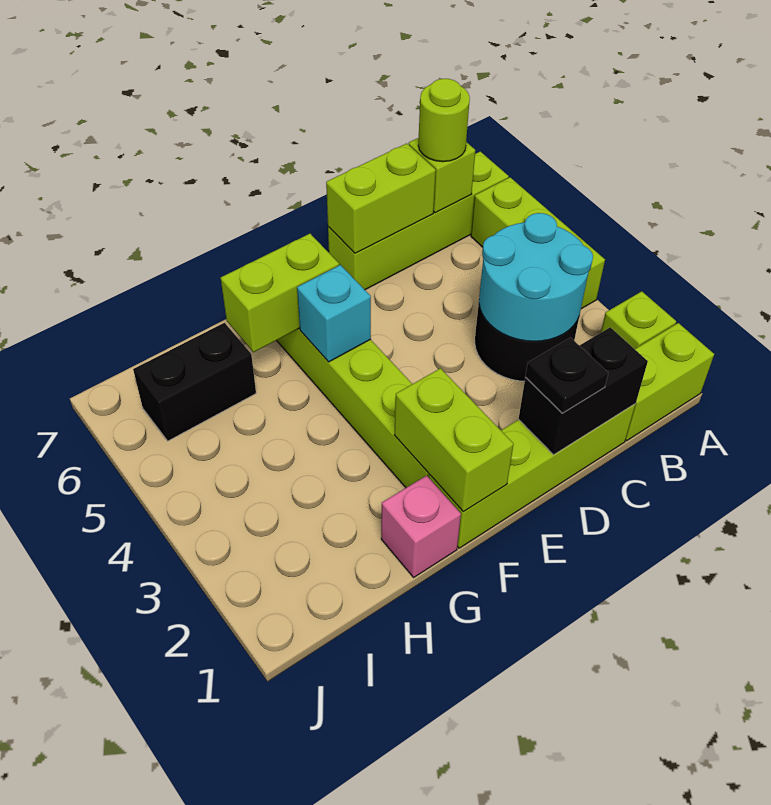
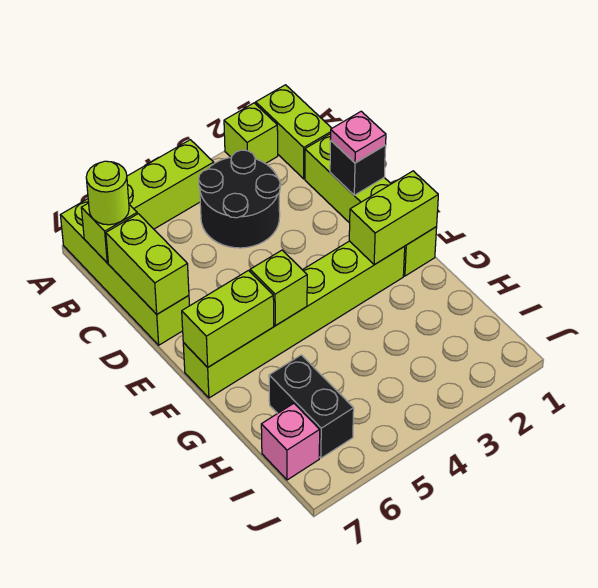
cyan round brick B3:C4 level 2 -> none
black brick C1:D1 level 2 -> black brick D1 level 2
black plate D1 level 3 -> pink plate D1 level 3
cyan brick F5 level 2 -> lime brick F5 level 2
lime brick F6:G6 level 2 -> lime brick F6:F7 level 2
pink brick G1 level 1 -> pink brick I7 level 1

